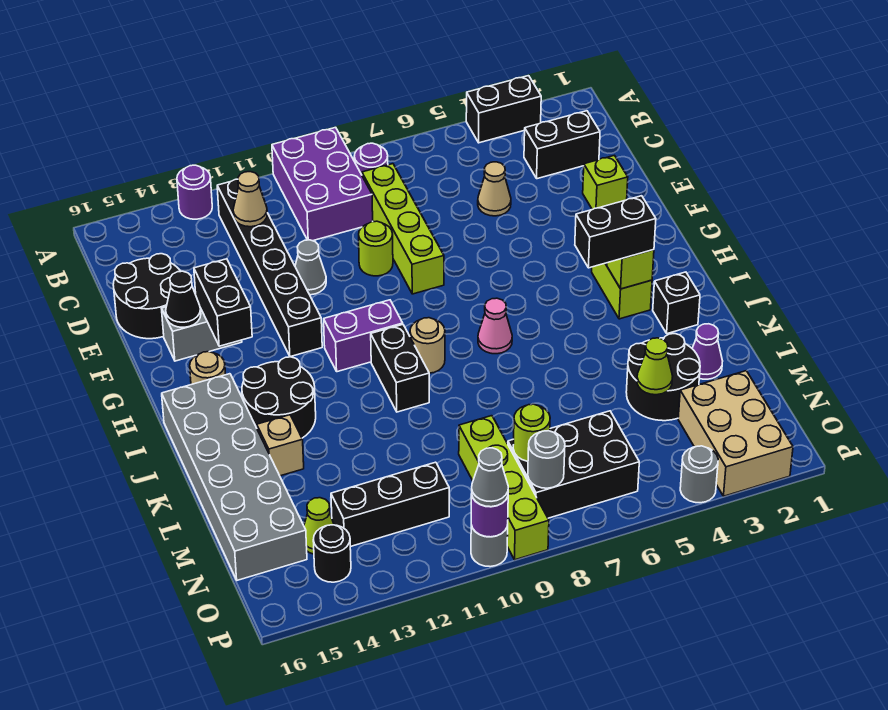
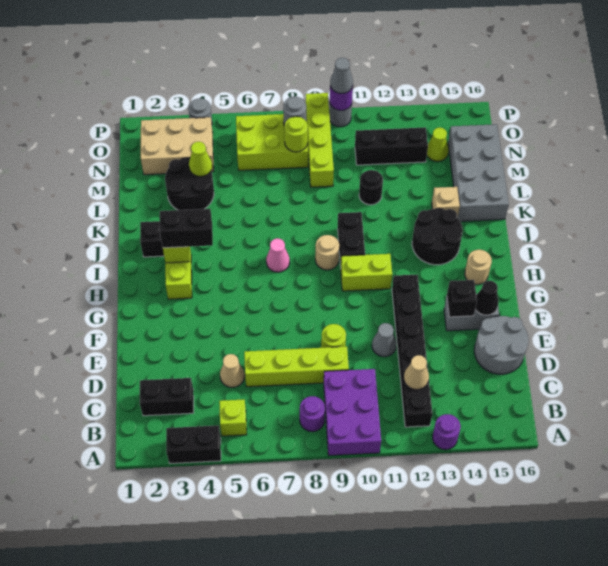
lime brick C8:F8 level 1 -> lime brick D6:D9 level 1
black round brick D15:E16 level 1 -> grey round brick D15:E16 level 1
lime brick E2 level 1 -> lime brick B5 level 1
black brick F14:G14 level 2 -> black brick F14 level 2
purple brick H10:H11 level 1 -> lime brick H10:H11 level 1
grey brick I15:N16 level 1 -> grey brick K15:N16 level 1
purple cone L2 level 1 -> none
tan brick N2:P3 level 1 -> tan brick N2:O4 level 1
black brick N6:O8 level 1 -> lime brick N6:O8 level 1
black round brick O14 level 1 -> black round brick L11 level 1

